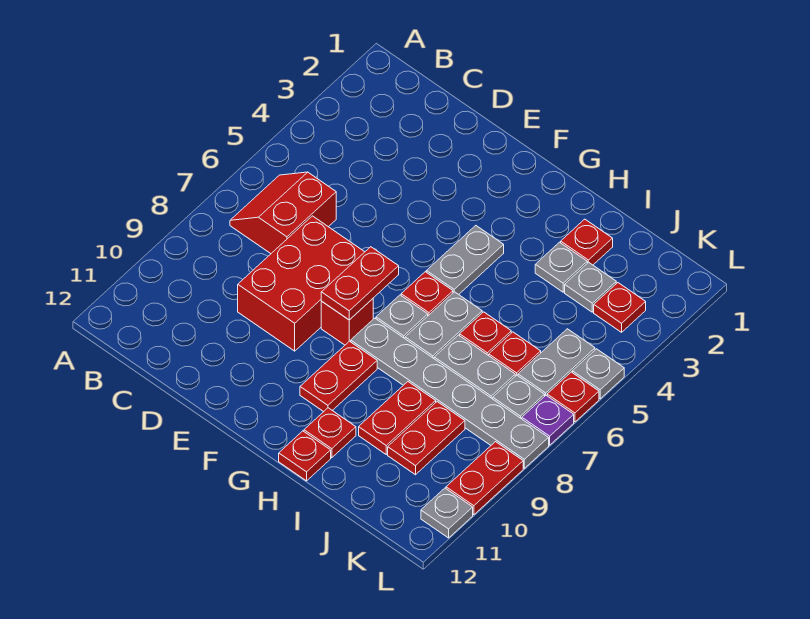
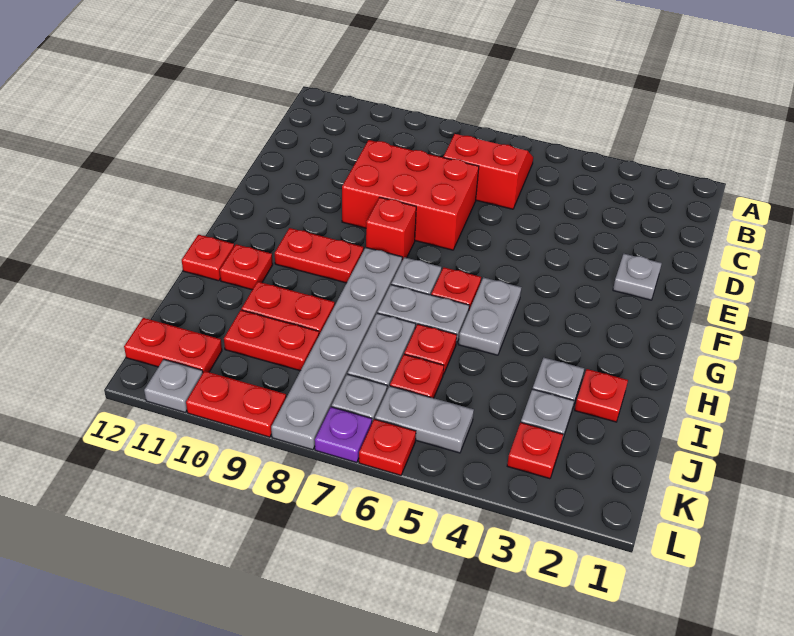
red plate F7:F8 level 2 -> red plate K11:K12 level 1
grey plate G4:G5 level 1 -> grey plate G5:H5 level 1
grey plate L5 level 1 -> grey plate E2 level 1

